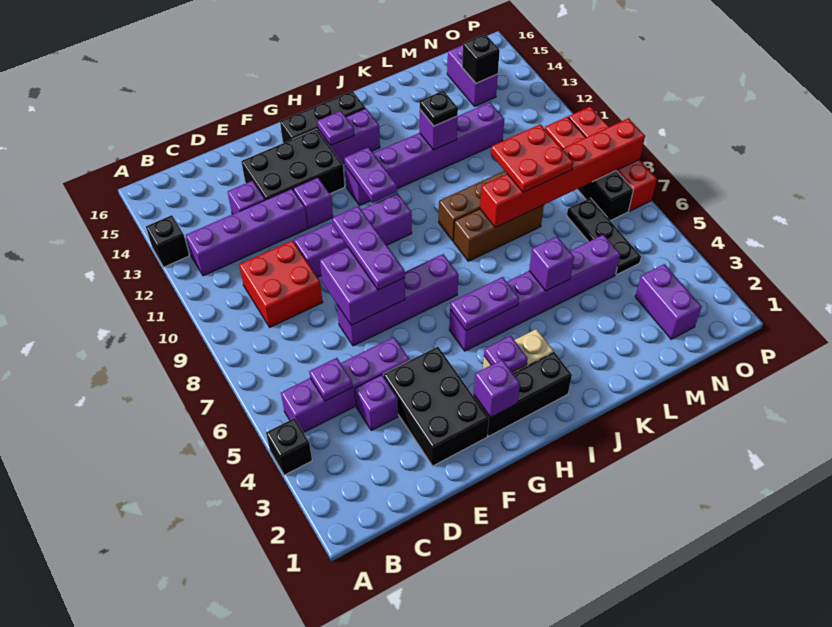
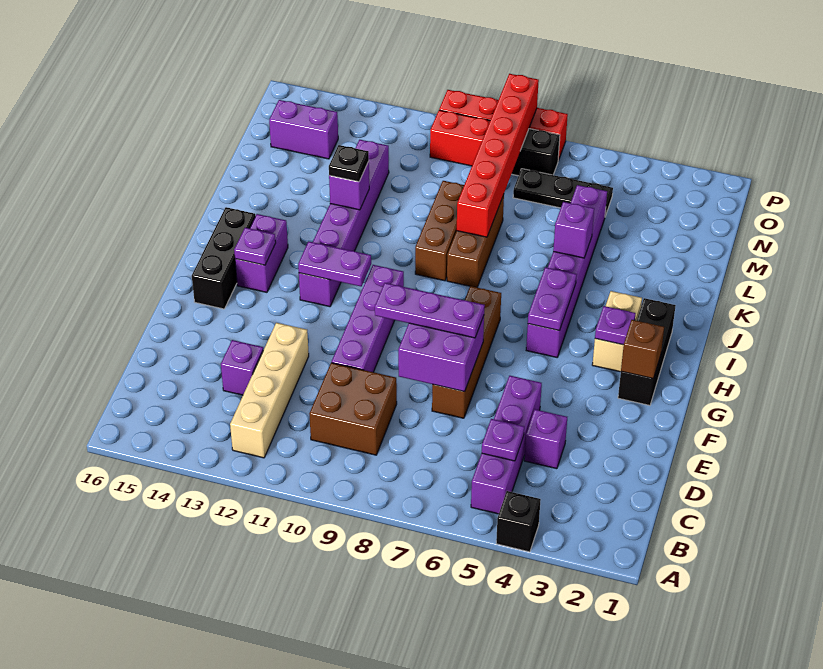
black brick A13 level 1 -> none
purple brick B12:E12 level 1 -> tan brick B12:E12 level 1
red brick C9:D10 level 1 -> brown brick C9:D10 level 1
black brick E2:F4 level 1 -> none
purple brick E7:H7 level 1 -> brown brick E7:H7 level 1
black brick E13:G14 level 1 -> none
purple brick F12 level 1 -> none
purple brick G2 level 2 -> brown brick G2 level 2
red plate L8:M9 level 3 -> none
purple brick N2:N3 level 1 -> none
black brick N14 level 2 -> none

